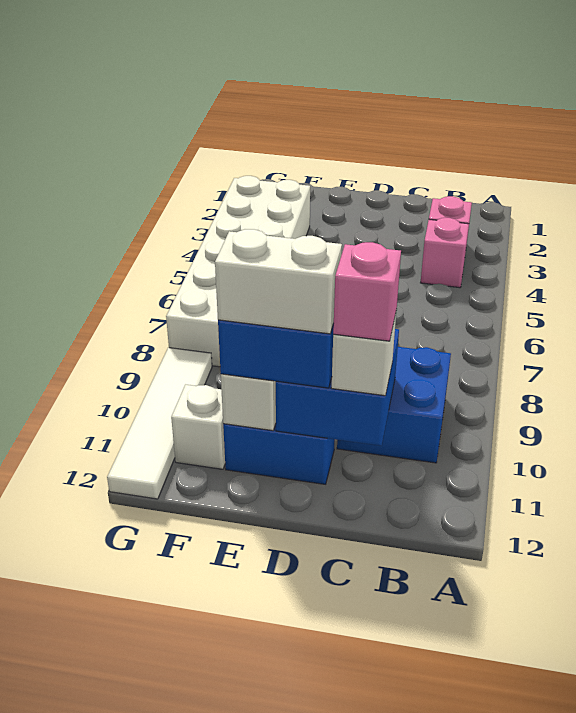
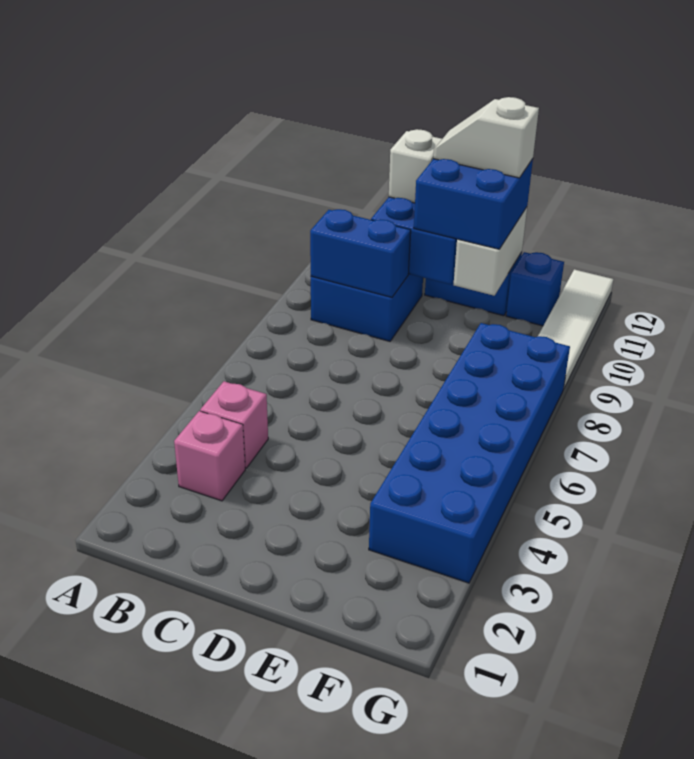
none -> blue brick B9:C9 level 2
pink brick C11 level 4 -> none
white brick D11:E11 level 4 -> white slope D11:E11 level 4 top E
white brick F3:G8 level 1 -> blue brick F3:G8 level 1
white brick F11 level 1 -> blue brick F11 level 1

